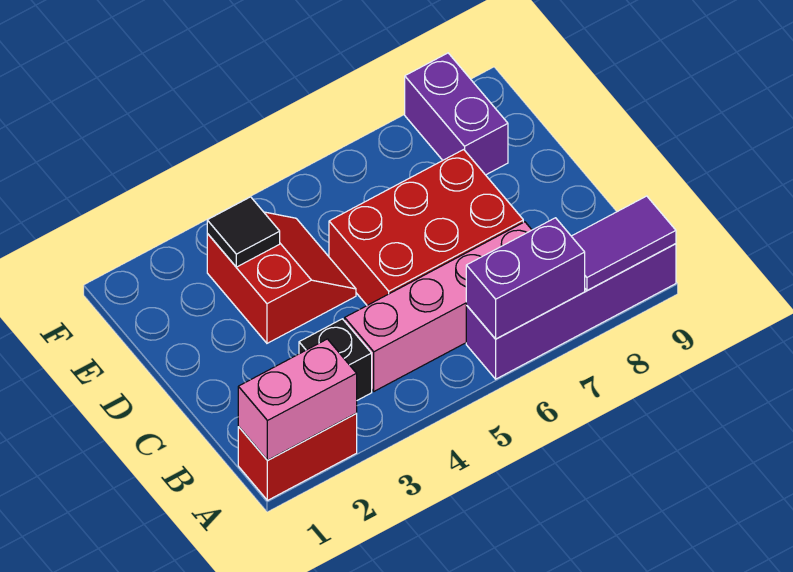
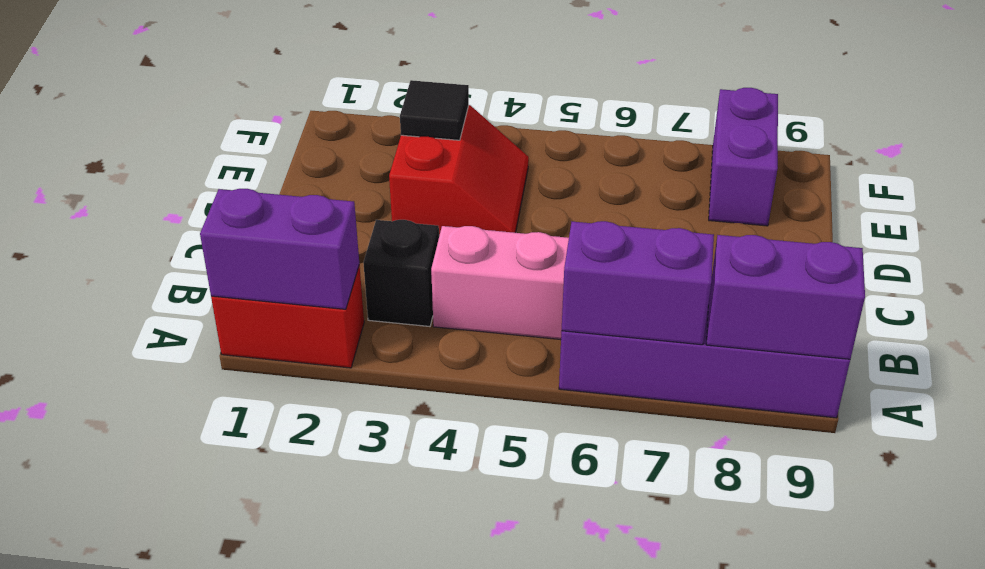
pink brick A1:A2 level 2 -> purple brick A1:A2 level 2
purple tile A8:A9 level 2 -> purple brick A8:A9 level 2
red brick C5:D7 level 1 -> none

